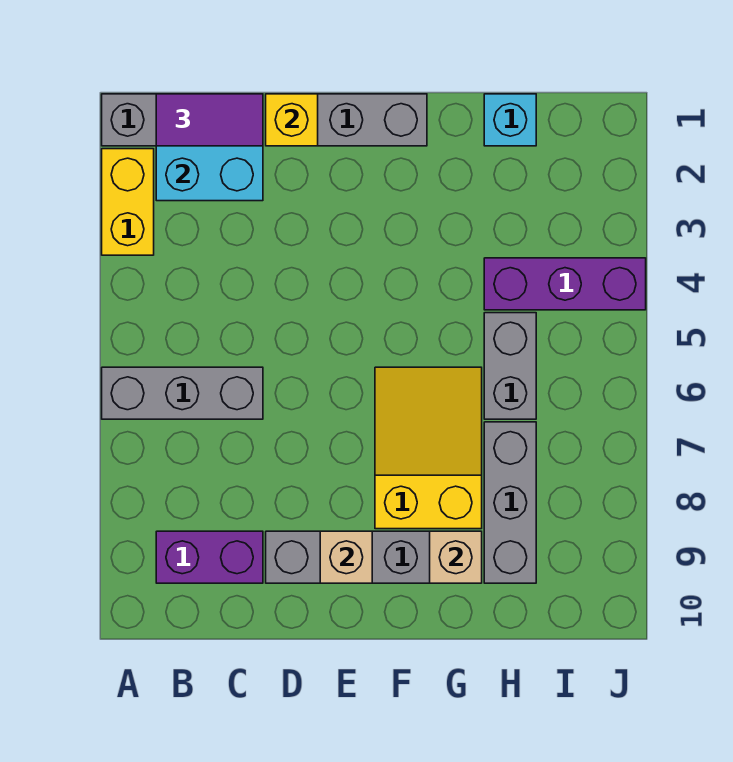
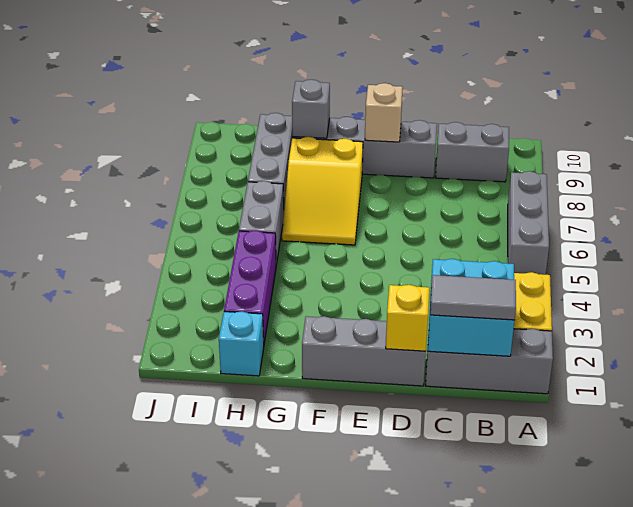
grey brick A6:C6 level 1 -> grey brick A5:A7 level 1
purple tile B1:C1 level 3 -> grey tile B1:C1 level 3
purple brick B9:C9 level 1 -> grey brick B9:C9 level 1
tan brick G9 level 2 -> grey brick G9 level 2
purple brick H4:J4 level 1 -> purple brick H2:H4 level 1

